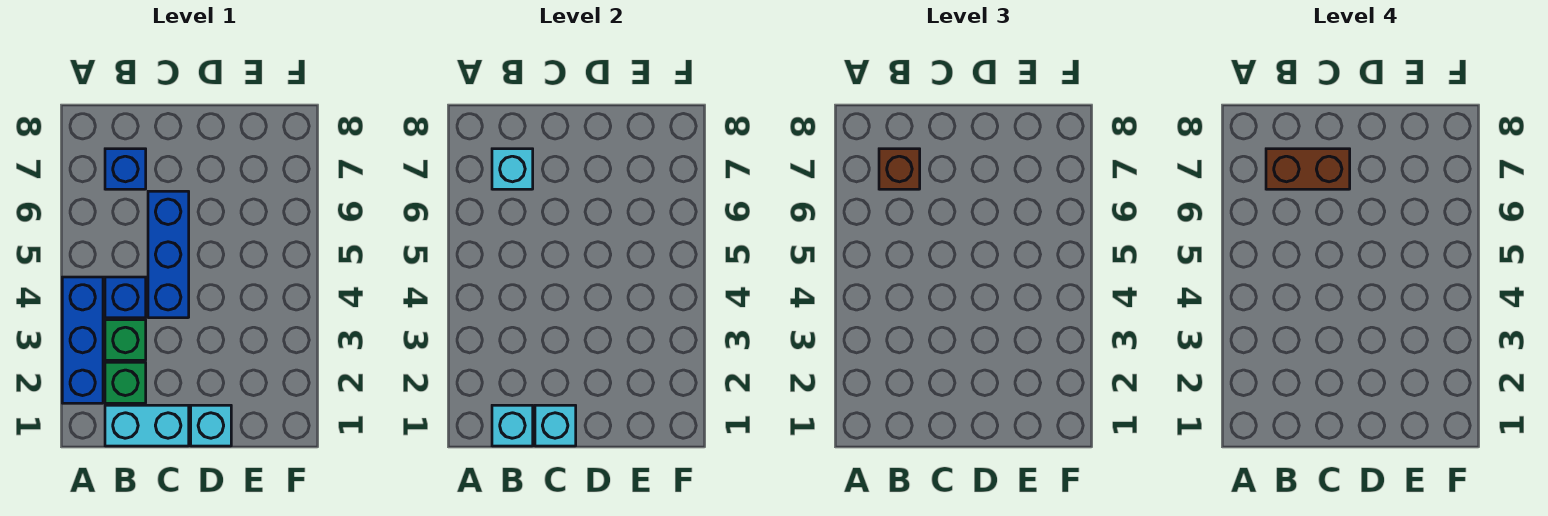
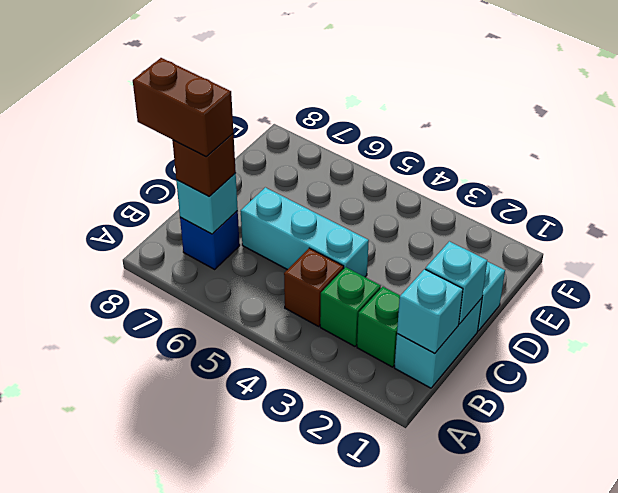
blue brick A2:A4 level 1 -> none
blue brick B4 level 1 -> brown brick B4 level 1
brown brick B7:C7 level 4 -> brown brick B7:B8 level 4
blue brick C4:C6 level 1 -> cyan brick C4:C6 level 1

